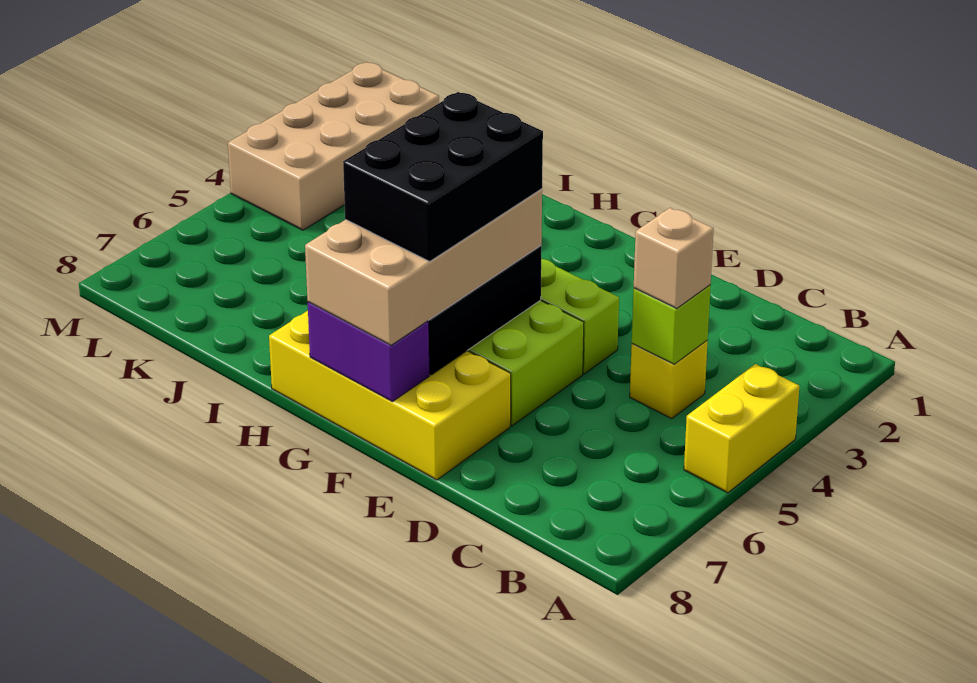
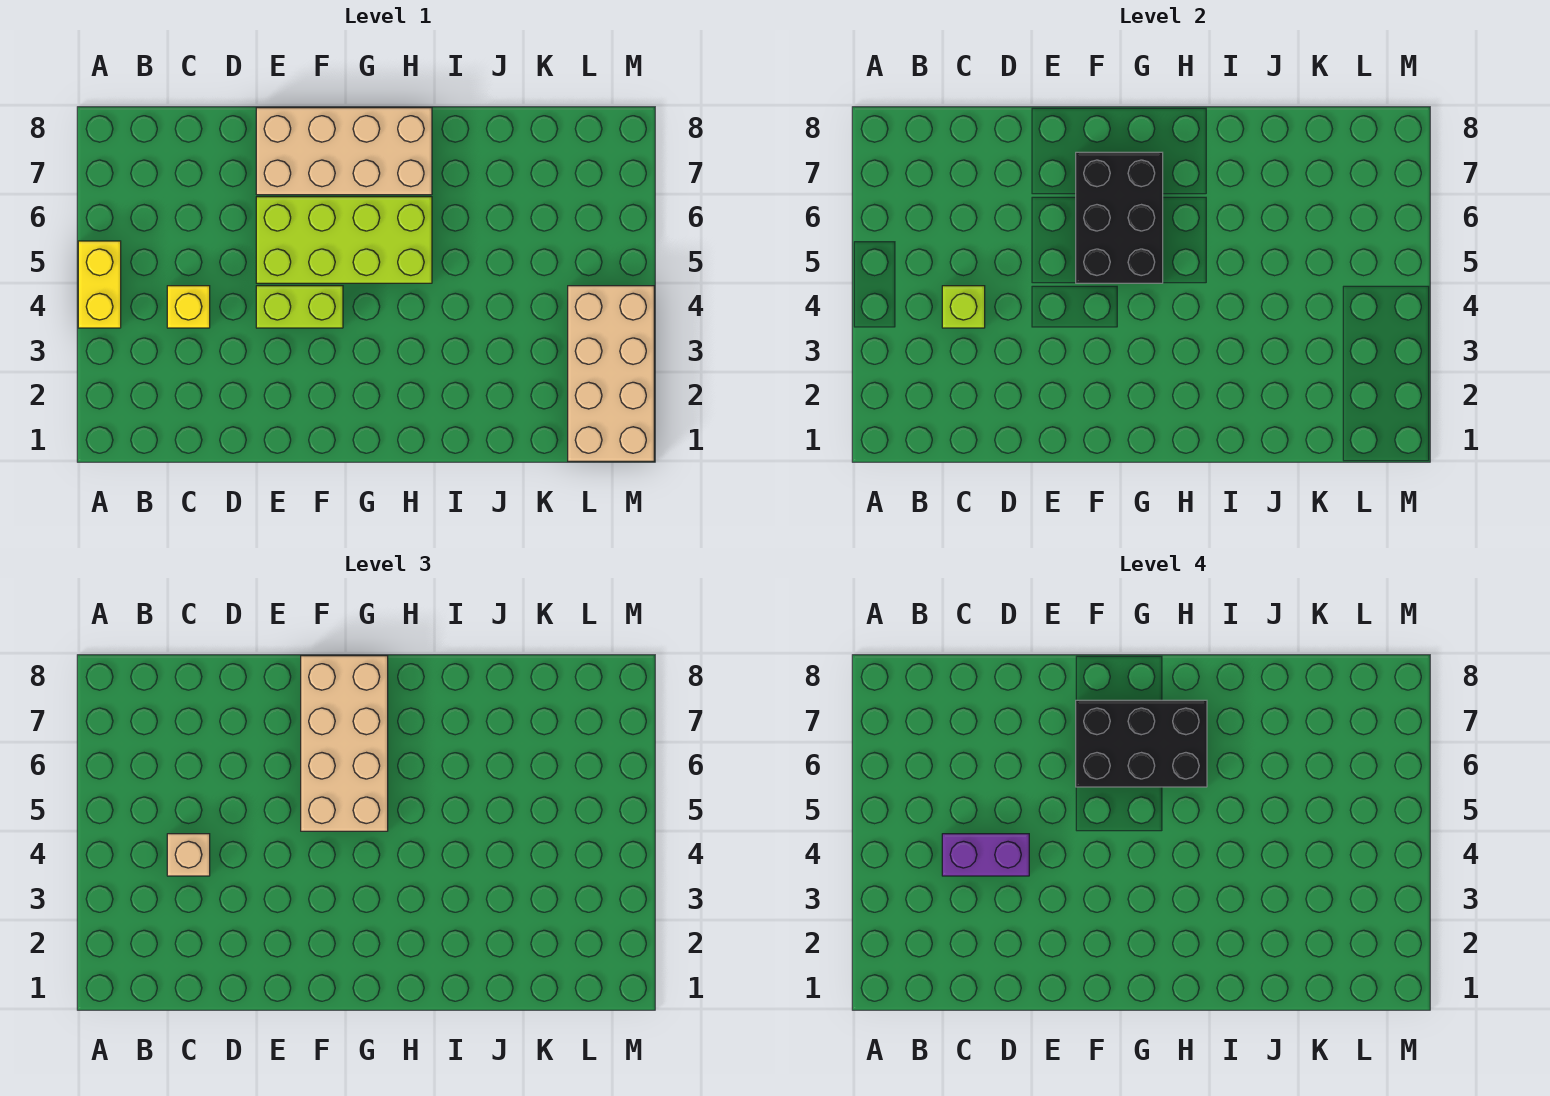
yellow brick E7:H8 level 1 -> tan brick E7:H8 level 1
black brick F5:G7 level 4 -> black brick F6:H7 level 4
purple brick F8:G8 level 2 -> purple brick C4:D4 level 4

